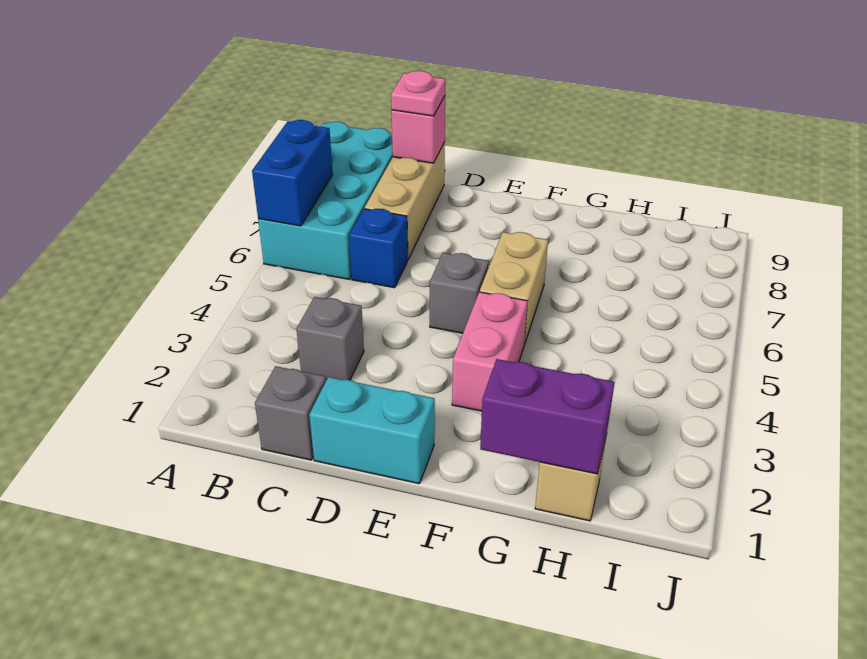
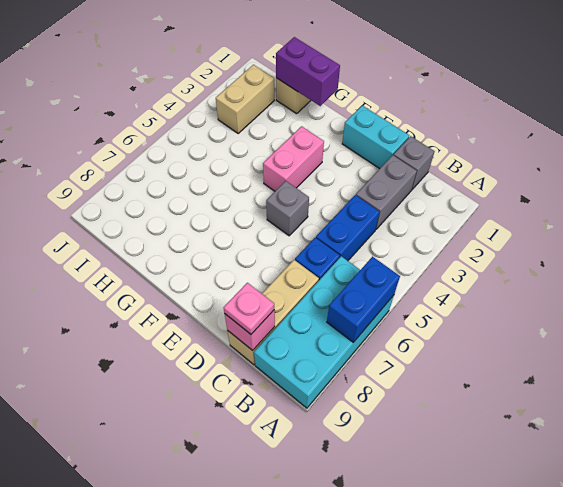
grey brick C3 level 1 -> grey brick C2:C3 level 1
none -> blue brick C4:C5 level 1
tan brick F5:F6 level 1 -> tan brick I2:I3 level 1

